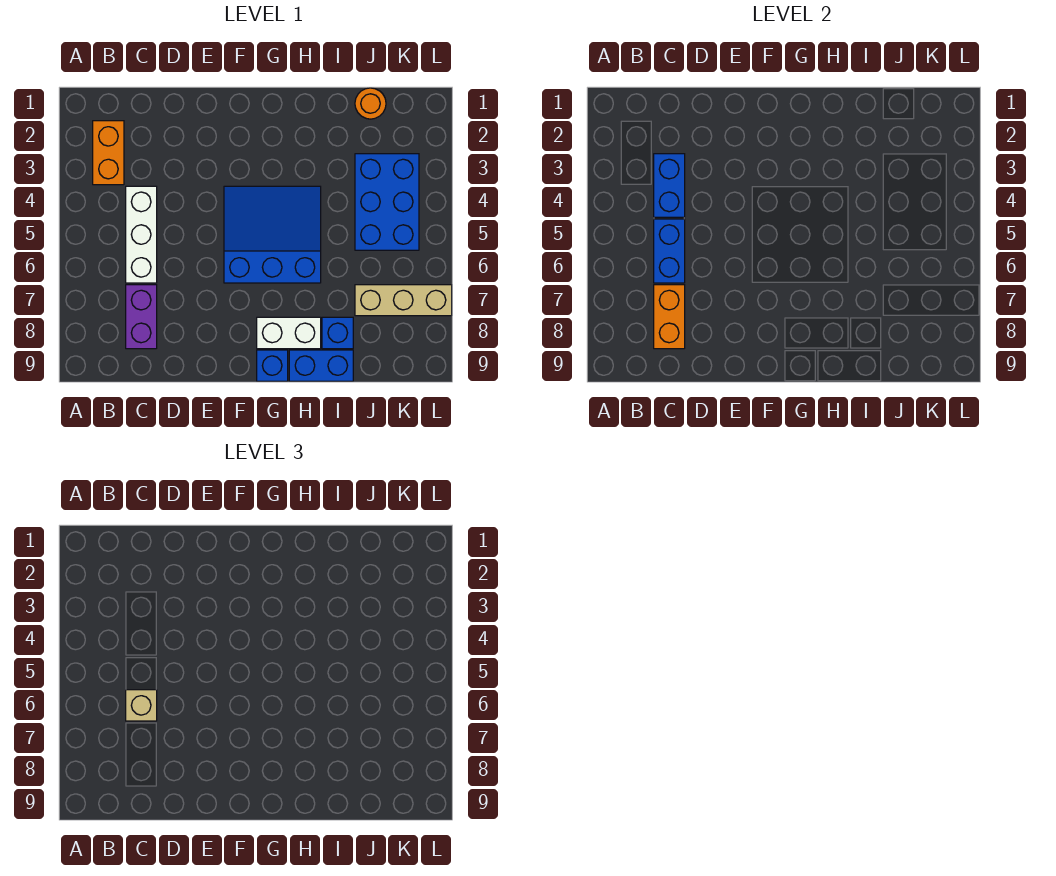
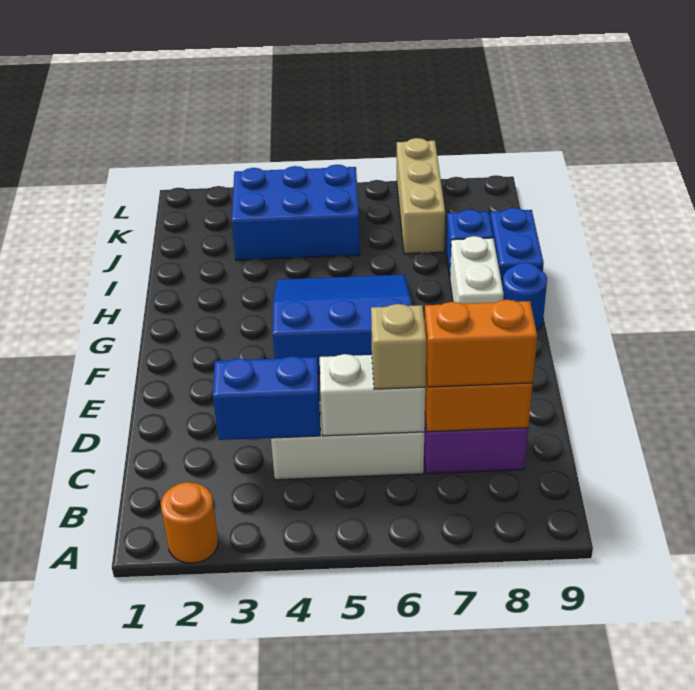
orange brick B2:B3 level 1 -> orange brick C7:C8 level 3
blue brick C5:C6 level 2 -> white brick C5:C6 level 2
blue slope F4:H6 level 1 top 6 -> blue slope F4:H6 level 1 top F
blue brick G9 level 1 -> blue round brick G9 level 1
orange round brick J1 level 1 -> orange round brick A2 level 1

